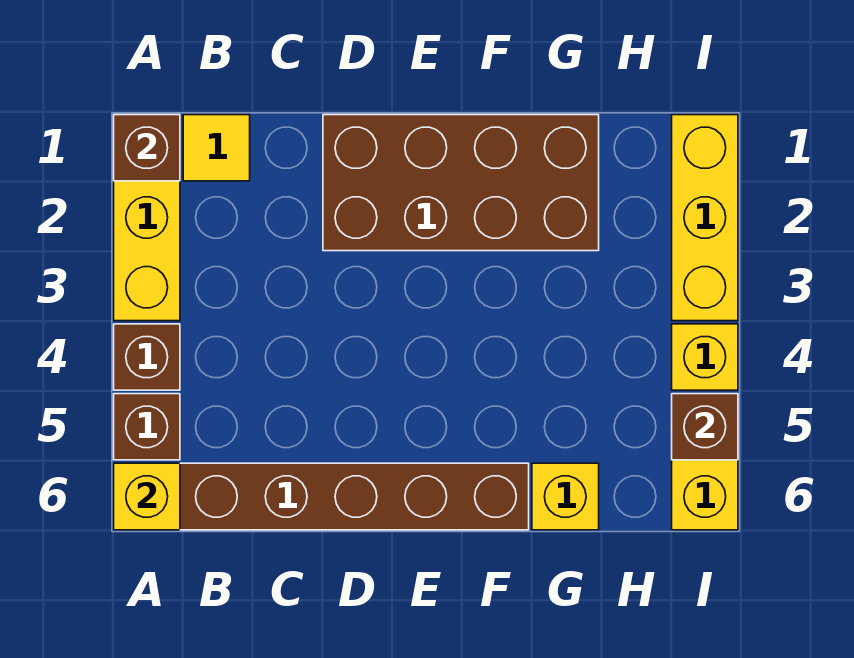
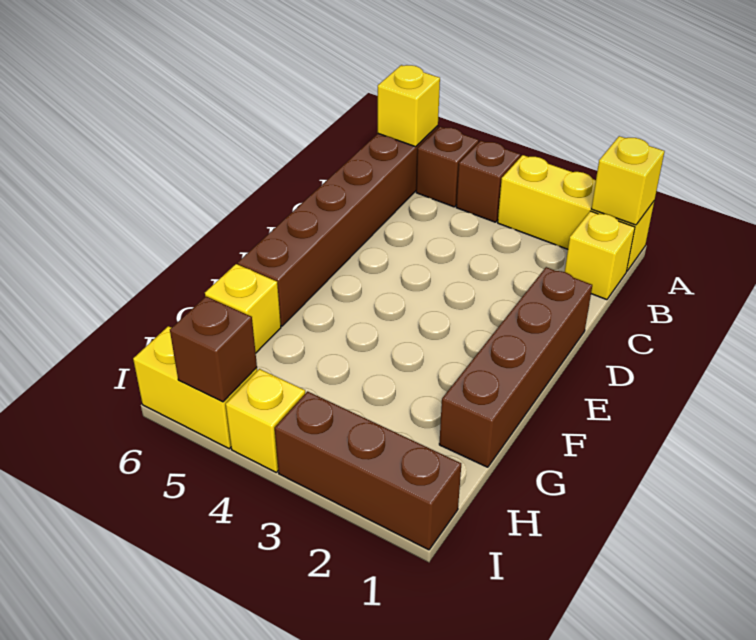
brown brick A1 level 2 -> yellow brick A1 level 2
yellow tile B1 level 1 -> yellow brick B1 level 1
brown brick D1:G2 level 1 -> brown brick D1:G1 level 1
yellow brick I1:I3 level 1 -> brown brick I1:I3 level 1

